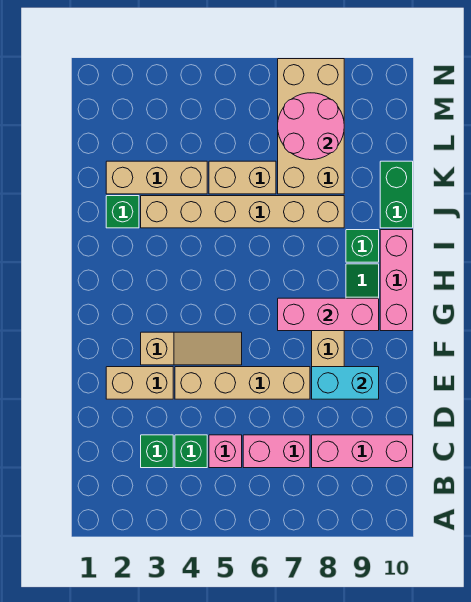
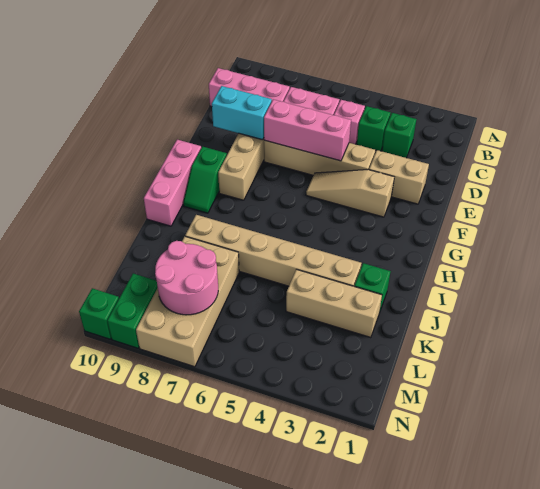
pink brick G7:G9 level 2 -> pink brick E5:E7 level 2
green brick I9 level 1 -> green brick N10 level 1
green brick J10:K10 level 1 -> green brick M9:N9 level 1
tan brick K5:K6 level 1 -> none

